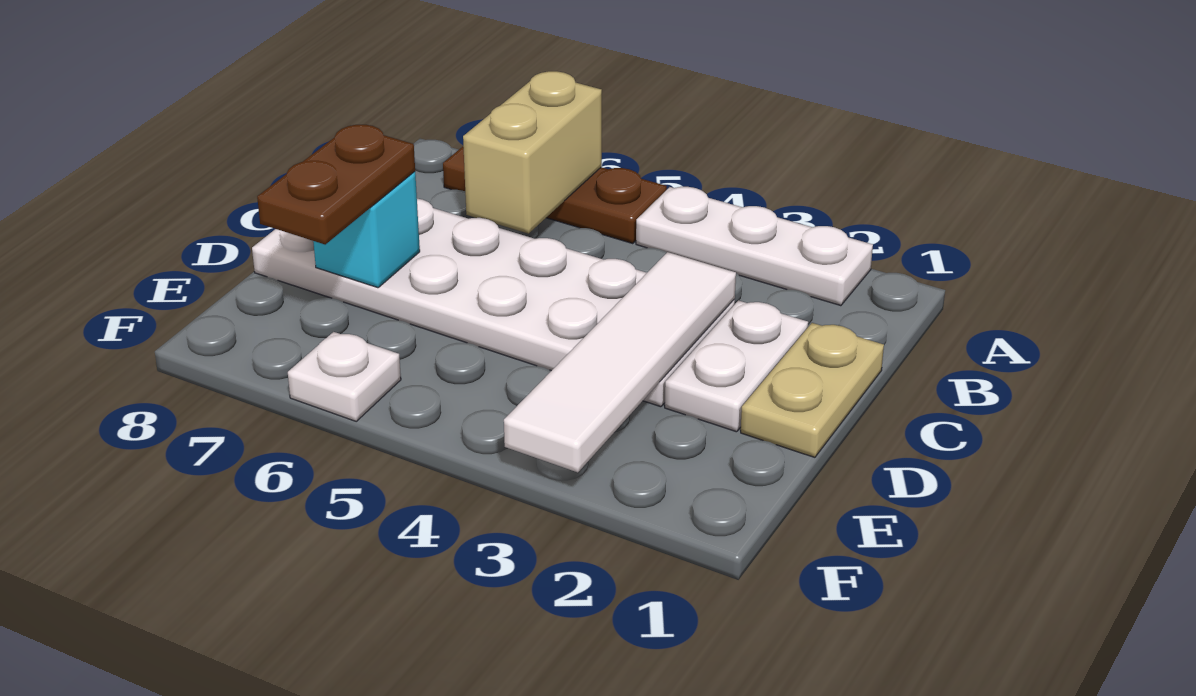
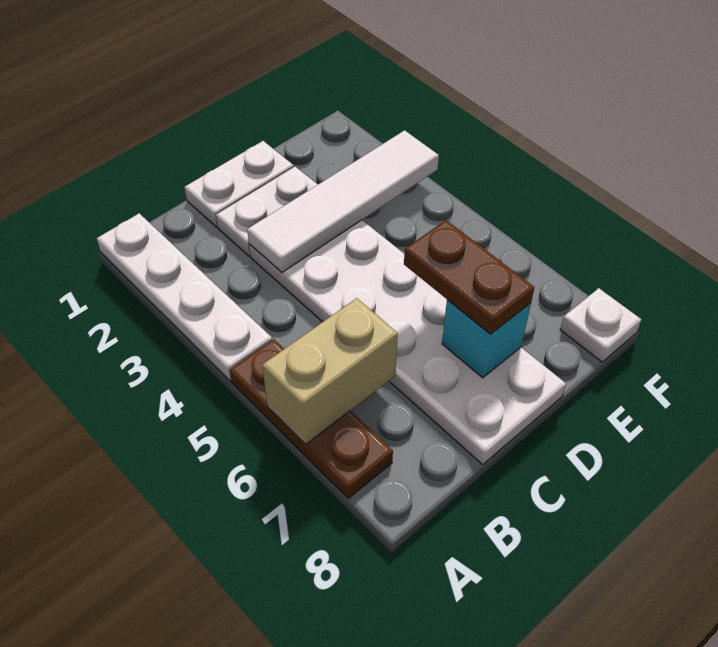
white plate A2:A4 level 1 -> white plate A1:A4 level 1
tan plate C1:D1 level 1 -> white plate C1:D1 level 1
brown plate D7:E7 level 3 -> brown plate D6:D7 level 3
white plate F6 level 1 -> white plate F8 level 1

